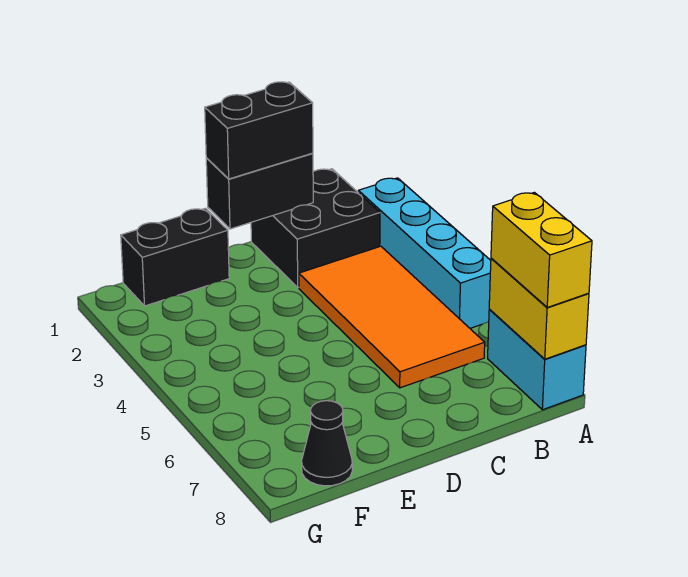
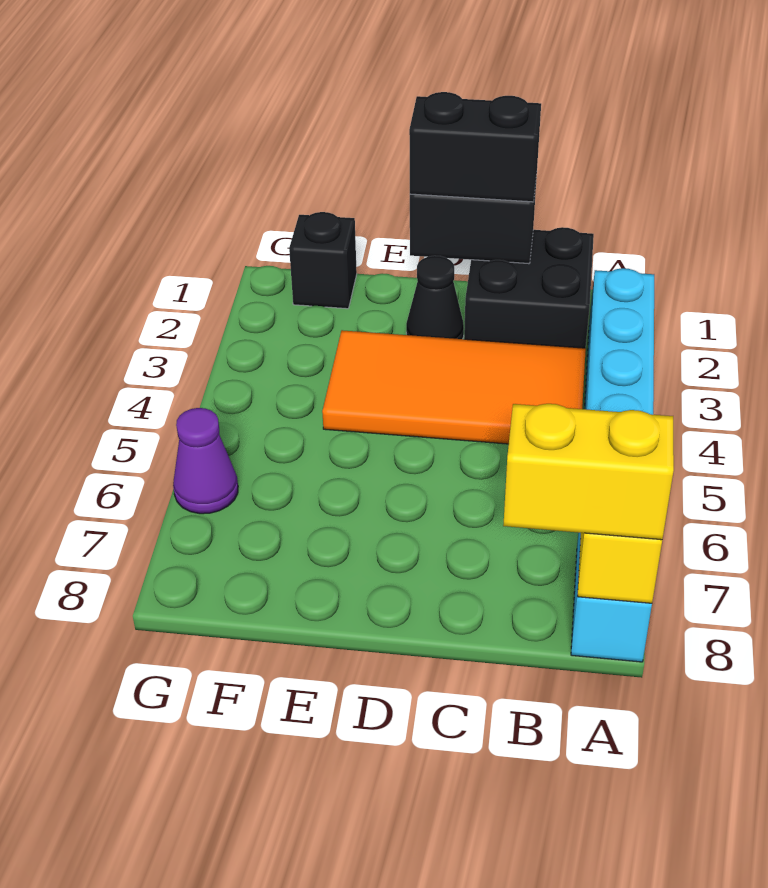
yellow brick A7:A8 level 3 -> yellow brick A8:B8 level 3
orange tile B3:C6 level 1 -> orange tile B3:E4 level 1
black brick E1:F1 level 1 -> black brick F1 level 1
black cone F8 level 1 -> black cone D2 level 1
none -> purple cone G6 level 1

